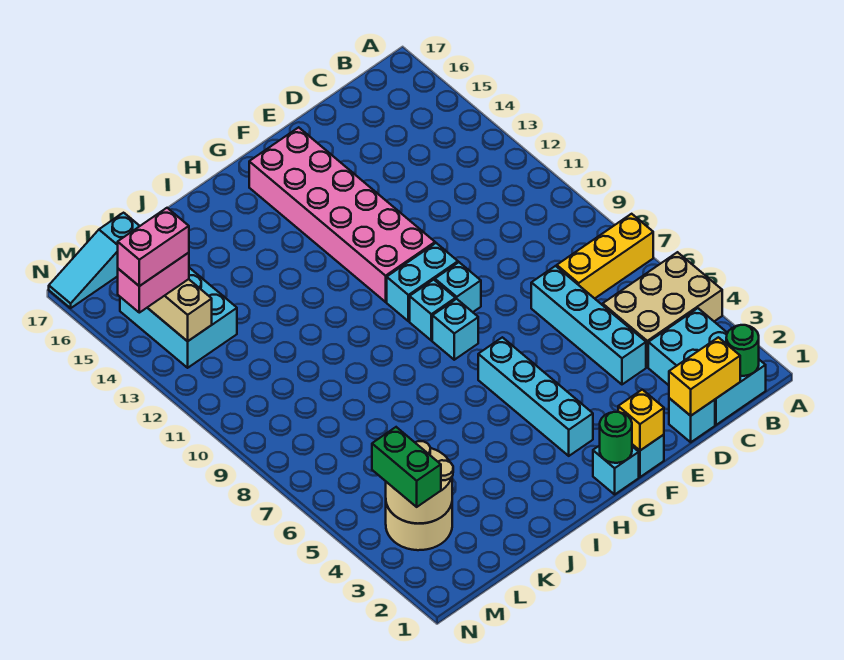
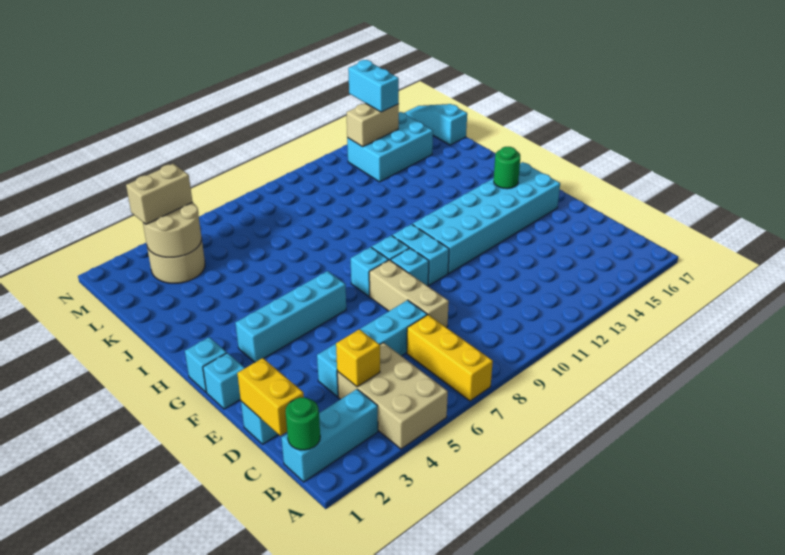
cyan brick B1:C3 level 1 -> cyan brick B1:B3 level 1
none -> tan brick D8:F8 level 1
yellow brick F1 level 2 -> yellow brick C4 level 2
pink brick F11:G16 level 1 -> cyan brick F11:G16 level 1
green round brick G1 level 2 -> green round brick G15 level 2
green brick M3:M4 level 3 -> tan brick M3:M4 level 3
pink brick M14:N14 level 3 -> cyan brick M14:N14 level 3
pink brick M14:N14 level 4 -> none

